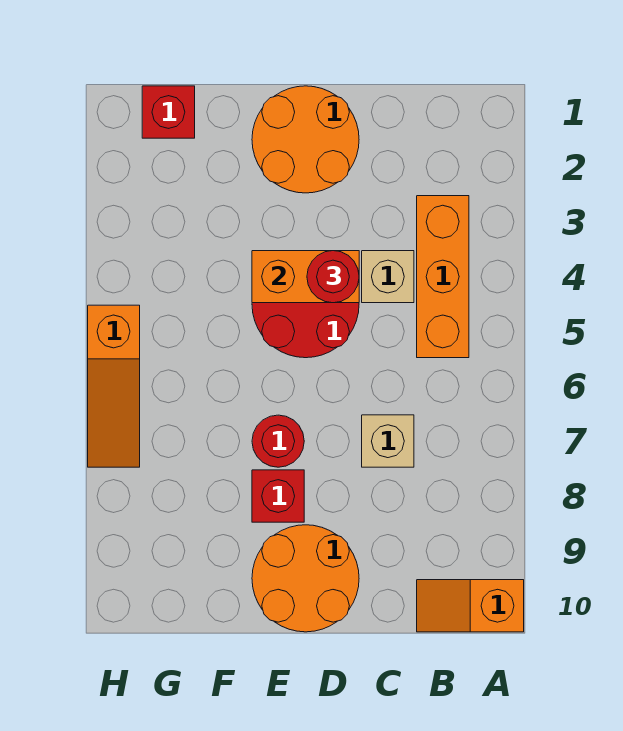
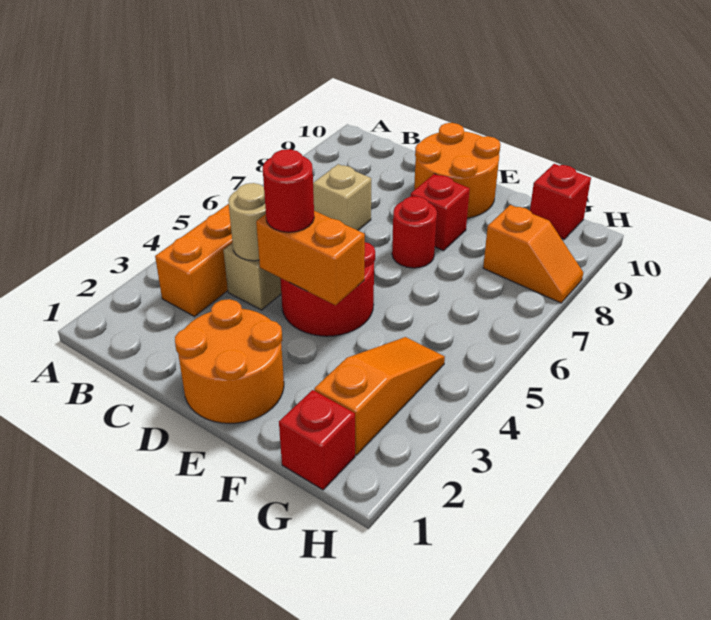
orange slope A10:B10 level 1 top A -> orange slope G8:H8 level 1 top G
none -> tan round brick C4 level 2
none -> red brick G10 level 1
orange slope H5:H7 level 1 top 5 -> orange slope G2:G4 level 1 top 2

